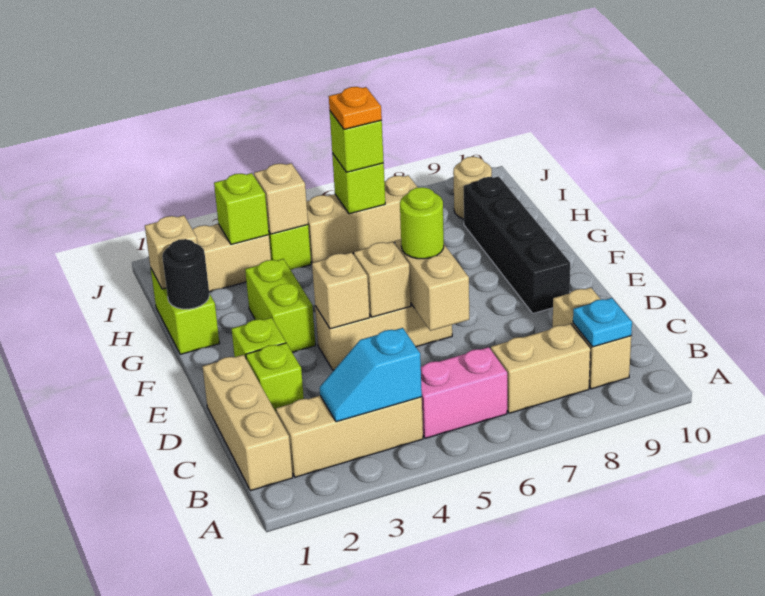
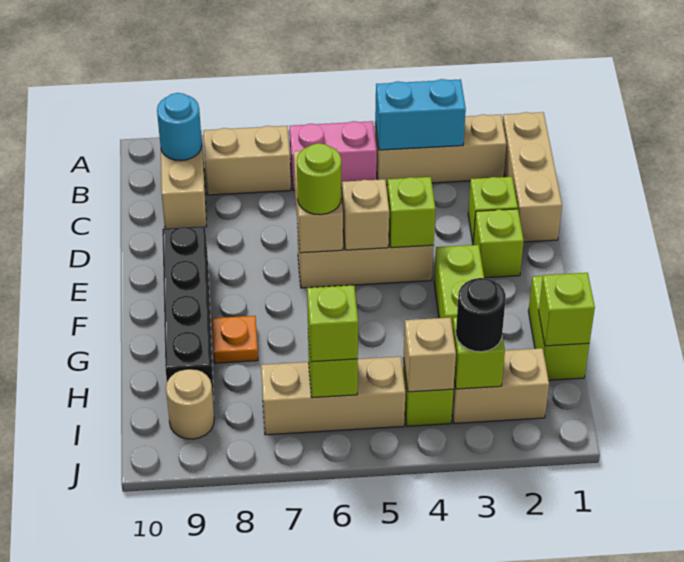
cyan slope B3:B4 level 2 top 4 -> cyan brick B3:B4 level 2
cyan plate B9 level 2 -> cyan round brick B9 level 2
tan brick E4 level 2 -> lime brick E4 level 2
black round brick G1 level 2 -> black round brick I3 level 3
tan brick H1 level 2 -> lime brick H1 level 2
orange plate I6 level 4 -> orange plate G8 level 1

